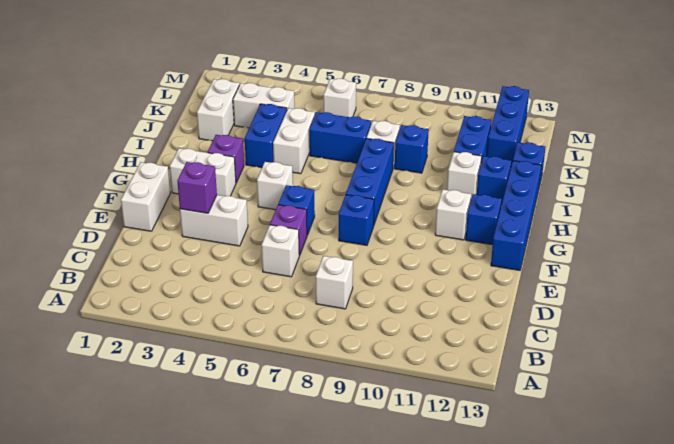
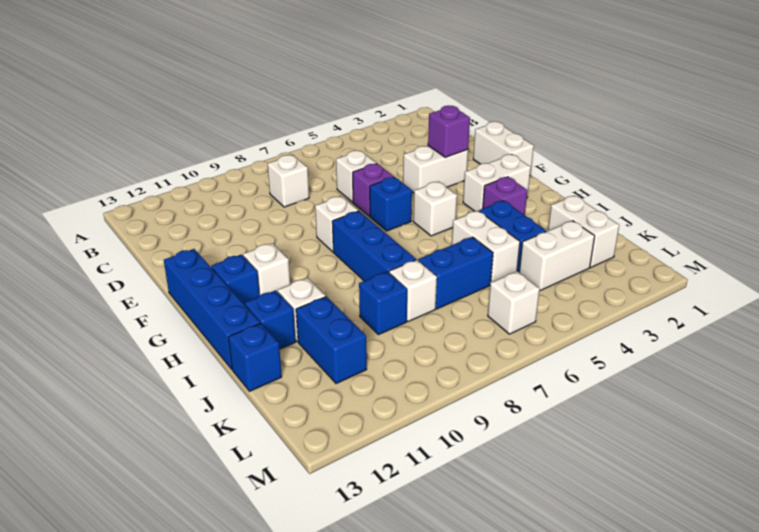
blue brick F8 level 1 -> white brick F8 level 1
blue brick K12:M12 level 1 -> none

